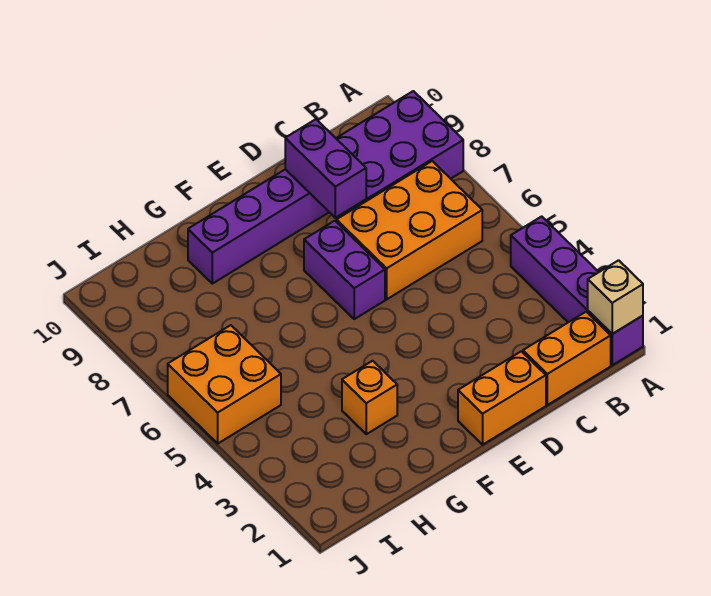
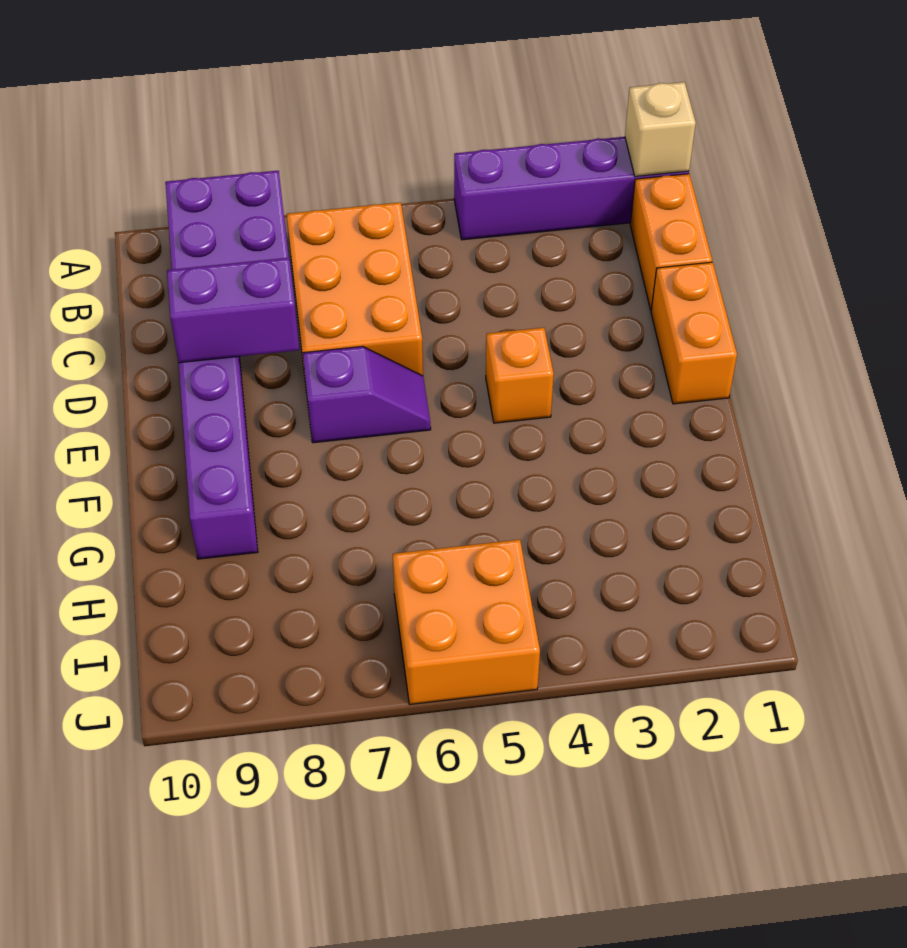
purple brick E6:E7 level 1 -> purple slope E6:E7 level 1 top 7
orange brick G3 level 1 -> orange brick E4 level 1

